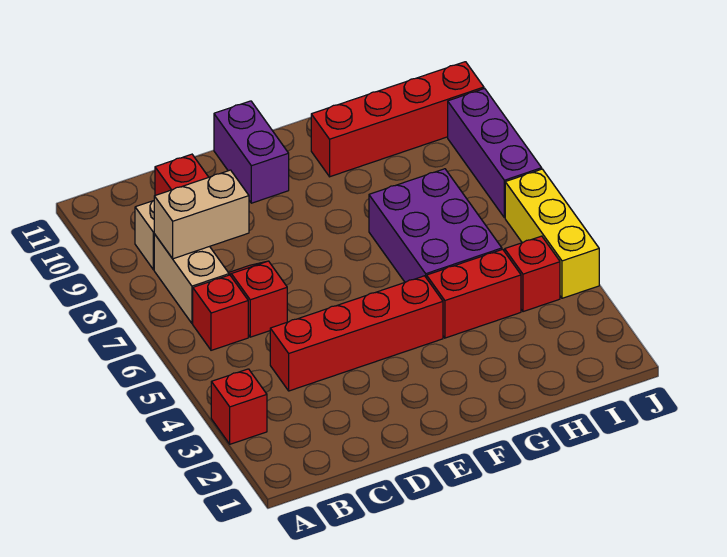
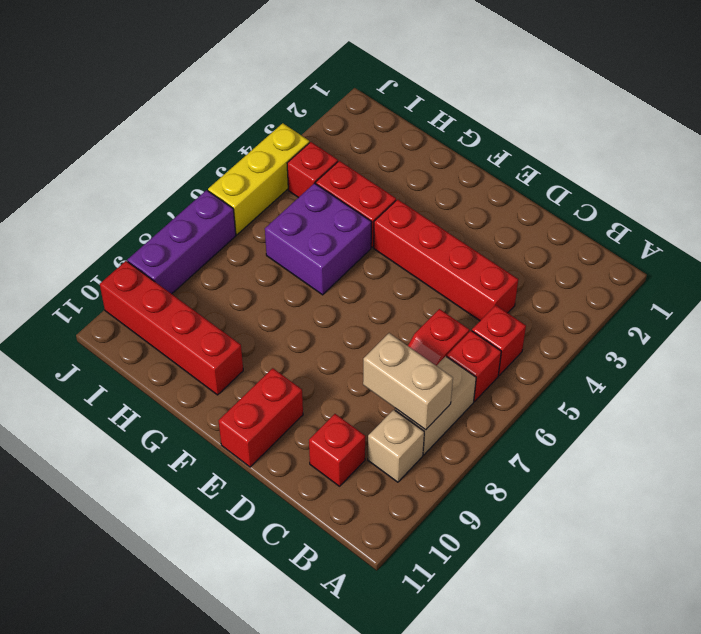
red brick A3 level 1 -> red brick B5 level 1
purple brick E10:E11 level 1 -> red brick E10:E11 level 1
purple brick G5:H7 level 1 -> purple brick G5:H6 level 1

